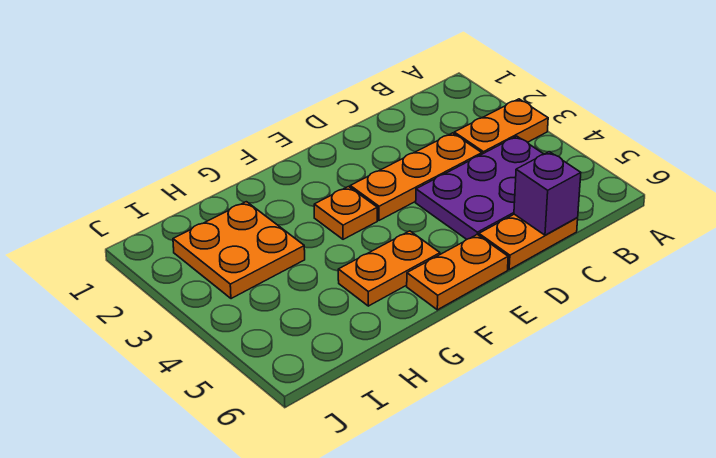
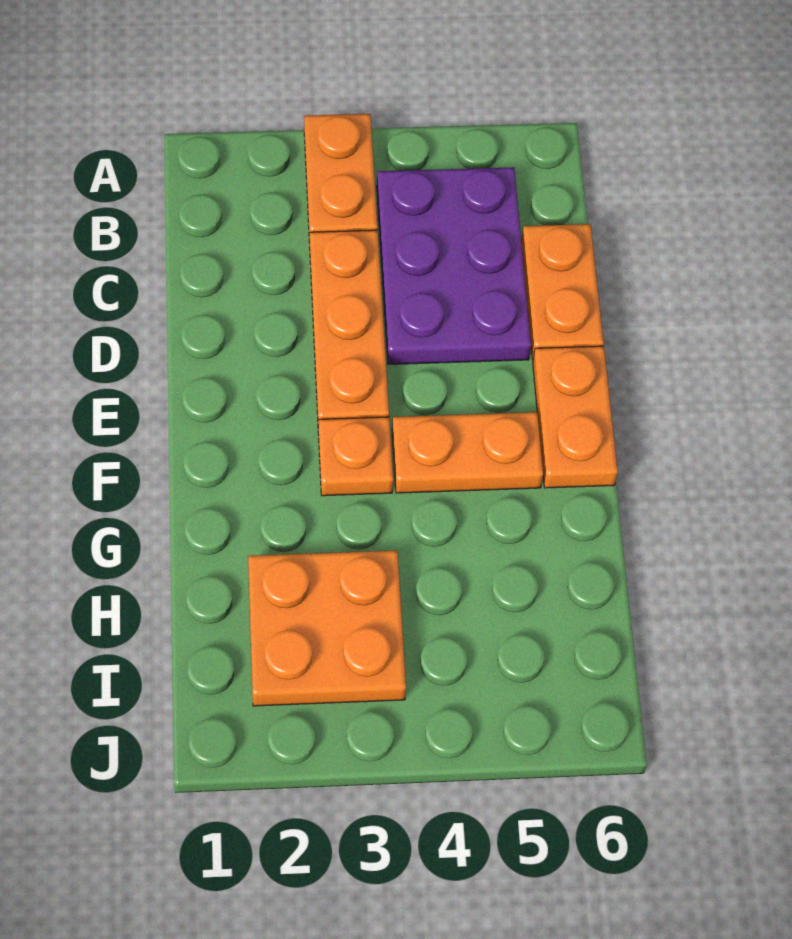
purple brick C6 level 2 -> none
orange plate F5:G5 level 1 -> orange plate F4:F5 level 1

